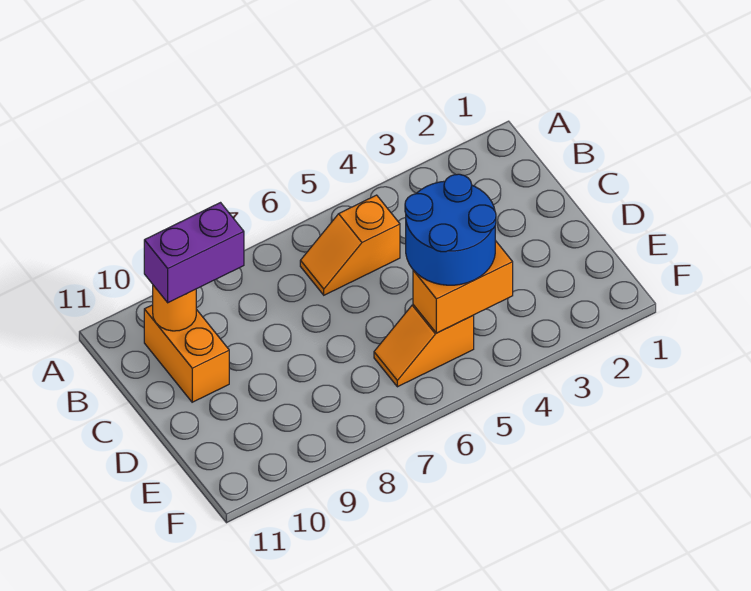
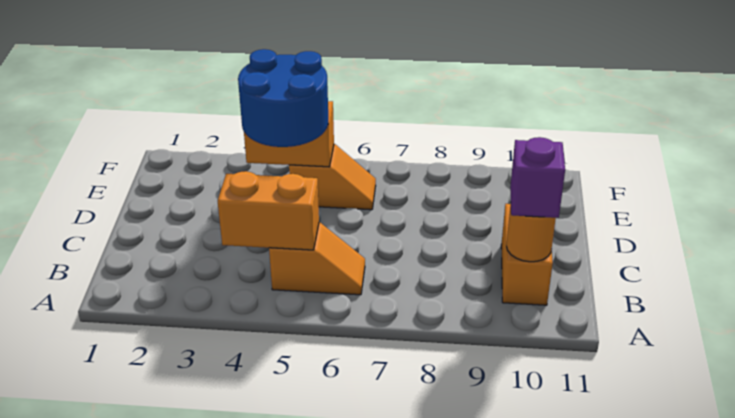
none -> orange brick B4:B5 level 2
purple brick B9:B10 level 3 -> purple brick B10 level 3

